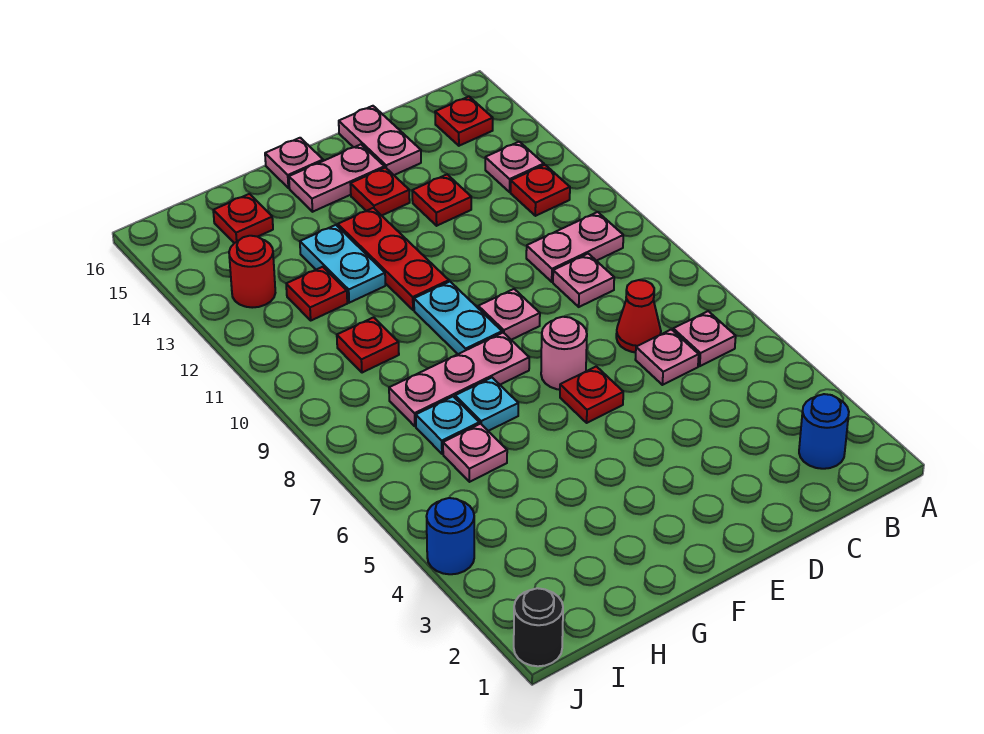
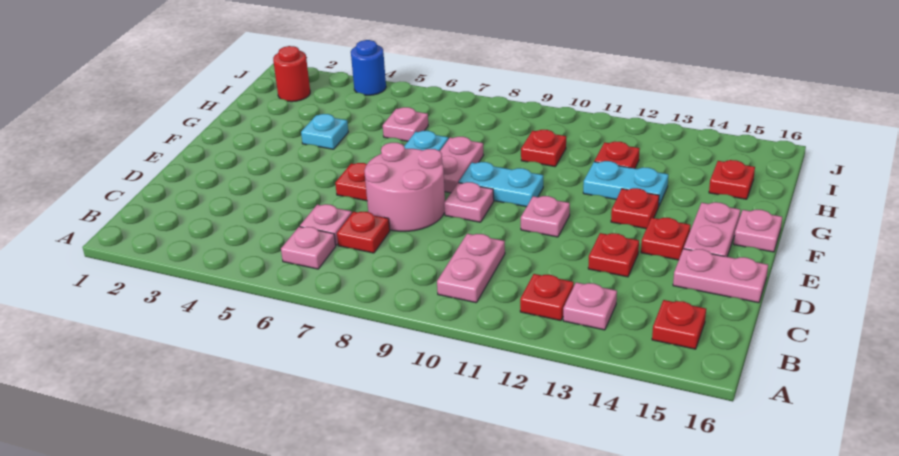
blue round brick B2 level 1 -> none
red cone C7 level 1 -> red plate C7 level 1
pink plate C9 level 1 -> pink plate E11 level 1
pink round brick E7 level 1 -> pink round brick D7:E8 level 1
pink plate F8:H8 level 1 -> pink plate F8:G8 level 1
red plate F11:F13 level 1 -> red plate F13 level 1
cyan plate H7 level 1 -> cyan plate G4 level 1
red round brick I13 level 1 -> red round brick I2 level 1
black round brick J1 level 1 -> none

